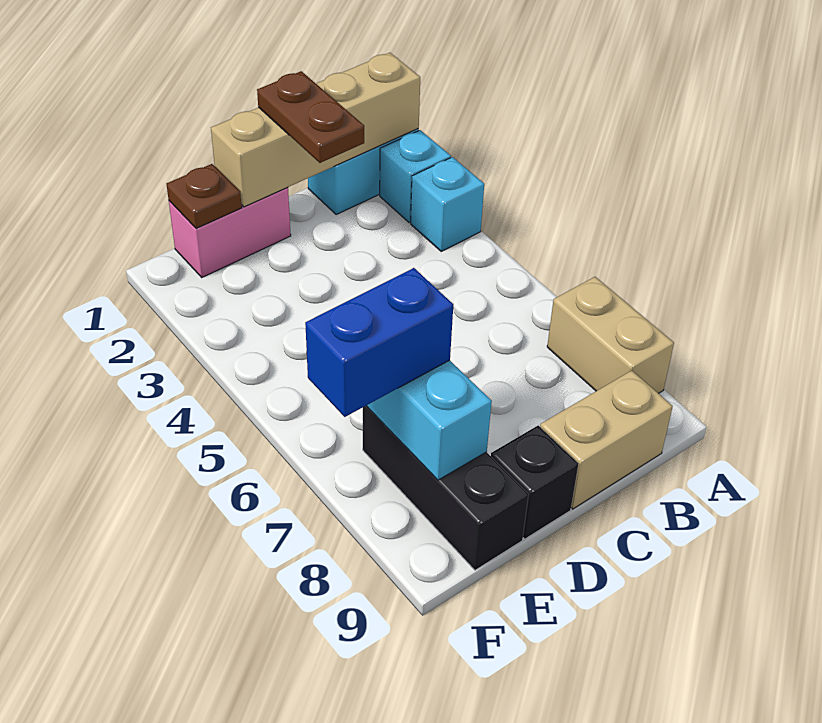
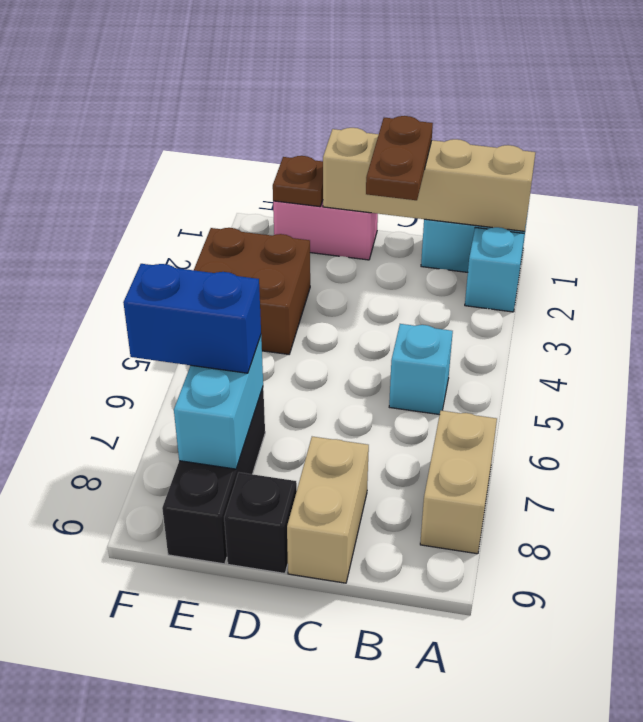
cyan brick A3 level 1 -> cyan brick B5 level 1
tan brick B9:C9 level 1 -> tan brick C8:C9 level 1
none -> brown brick E3:F4 level 1

